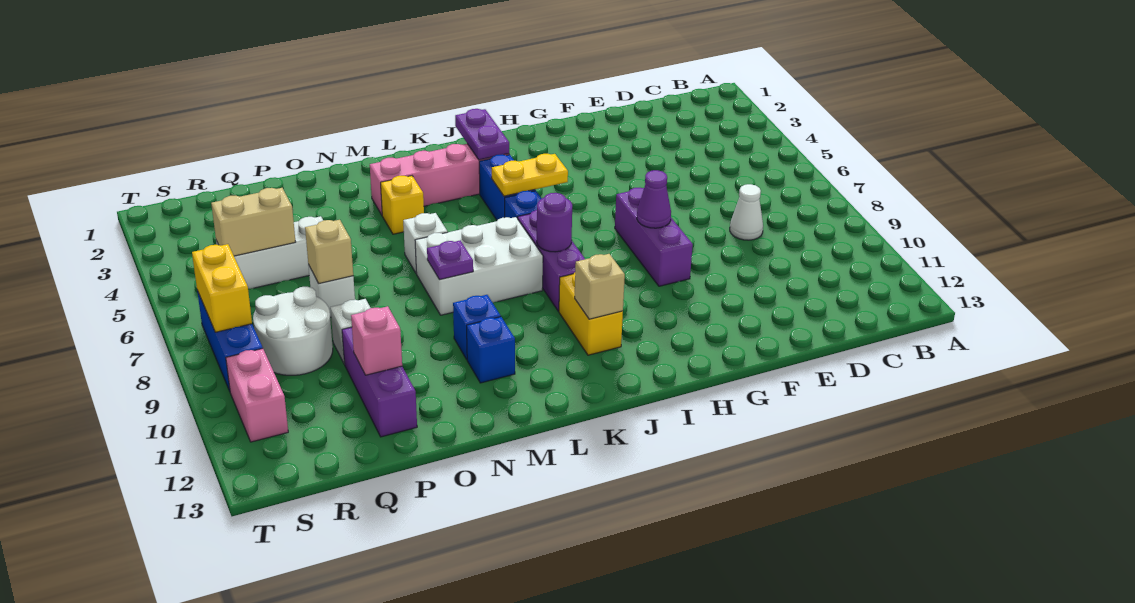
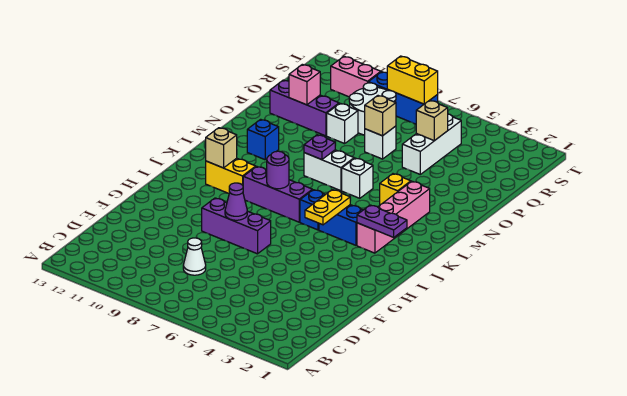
white brick K7:M8 level 1 -> white brick M7:M8 level 1
blue brick M10 level 1 -> none
tan brick Q5:R5 level 2 -> tan brick Q5 level 2

